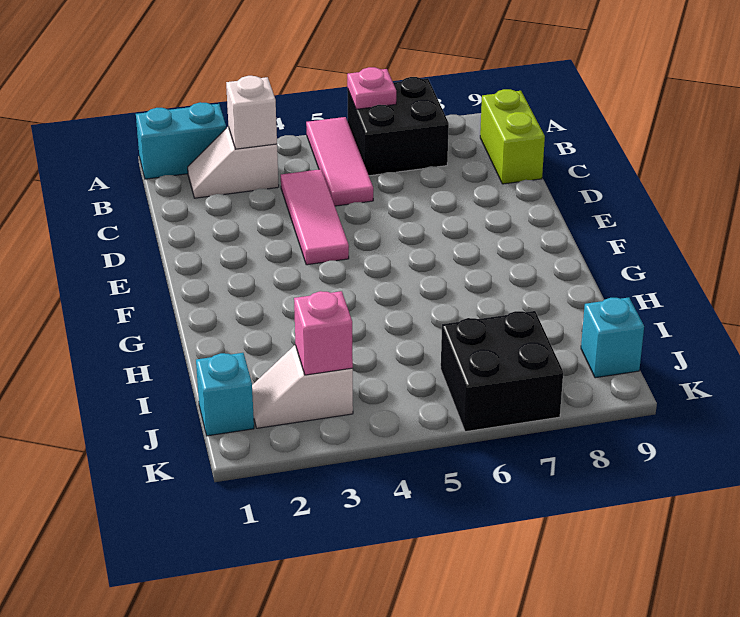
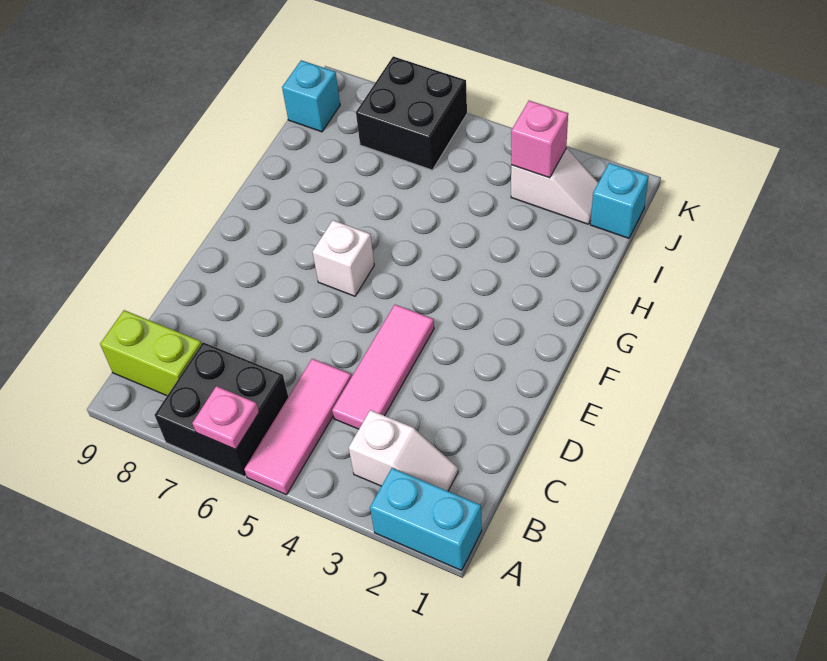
white brick B3 level 2 -> white brick F6 level 1
lime brick B9:C9 level 1 -> lime brick B8:B9 level 1

